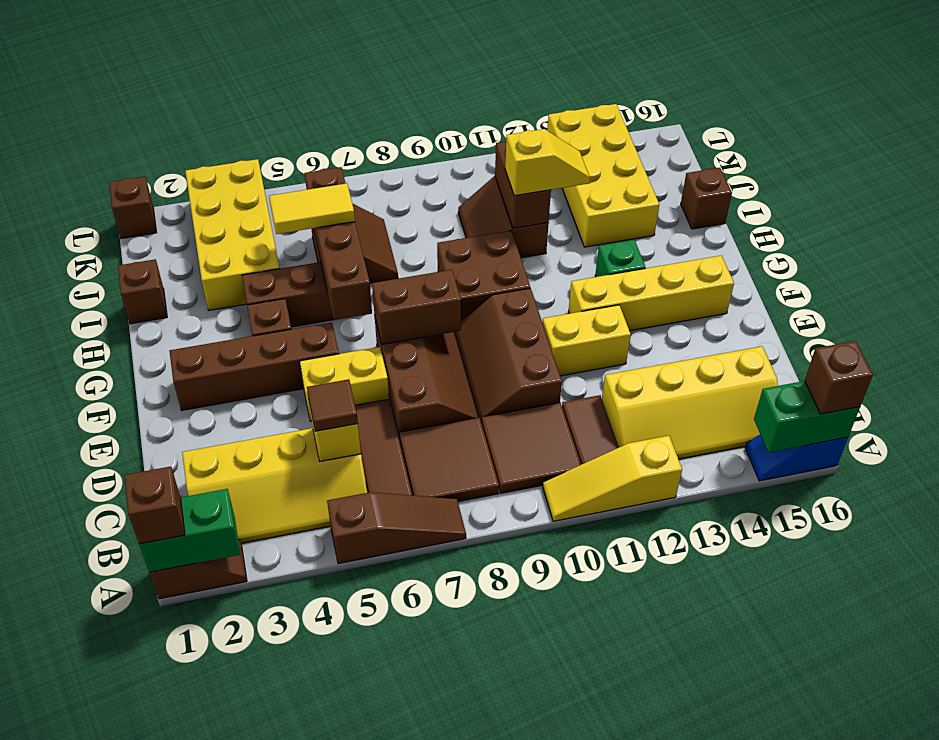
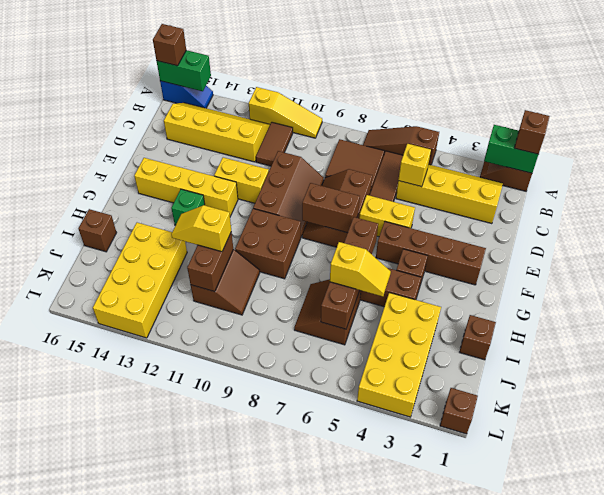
brown tile B9:C10 level 1 -> none
brown tile C5 level 3 -> none
yellow tile I5:I6 level 3 -> yellow slope I5:I6 level 3 top 6

